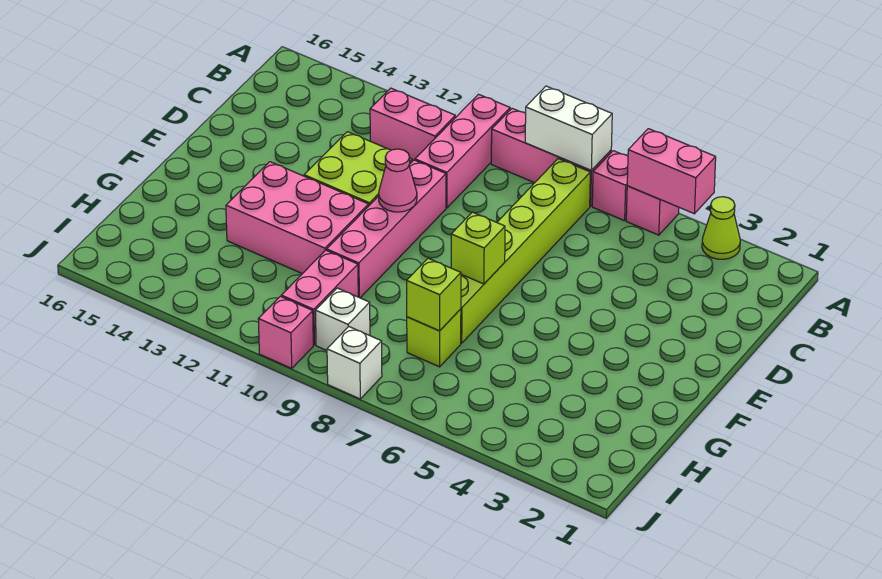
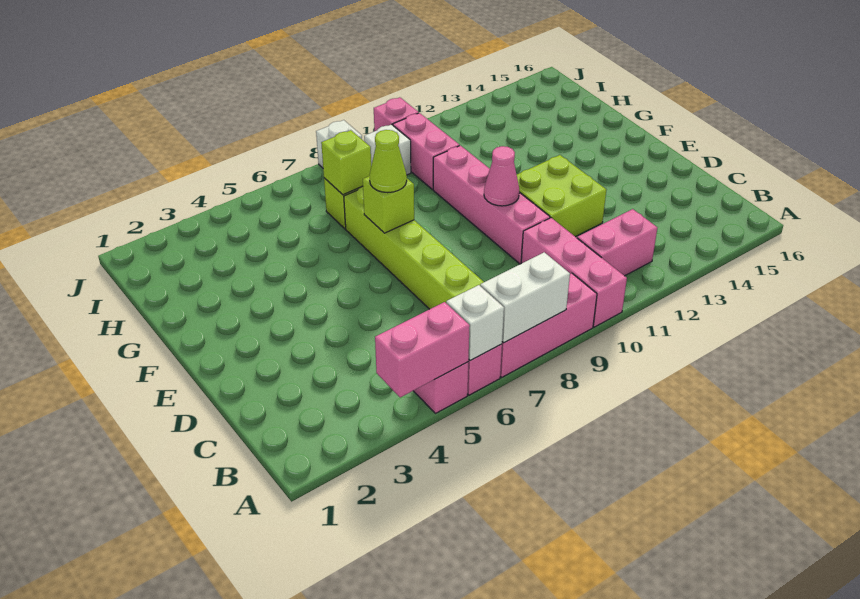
lime cone A3 level 1 -> lime cone F7 level 3
none -> white brick A6 level 2
pink brick F11:G13 level 1 -> none

